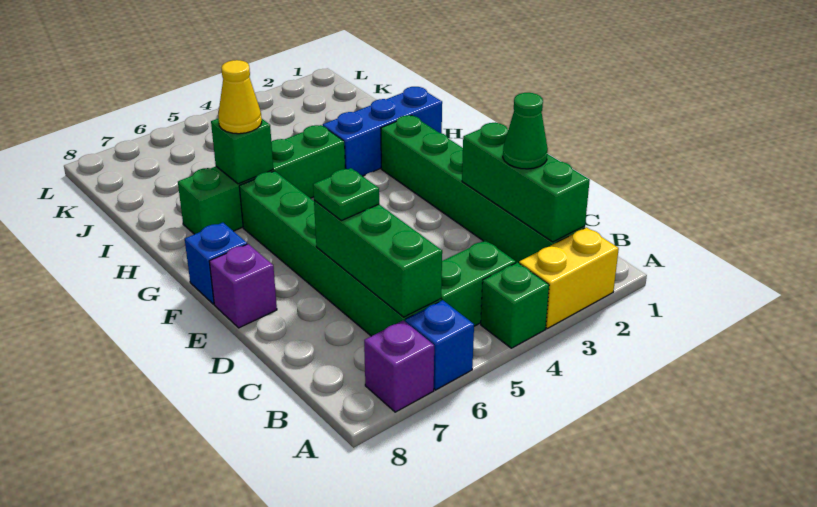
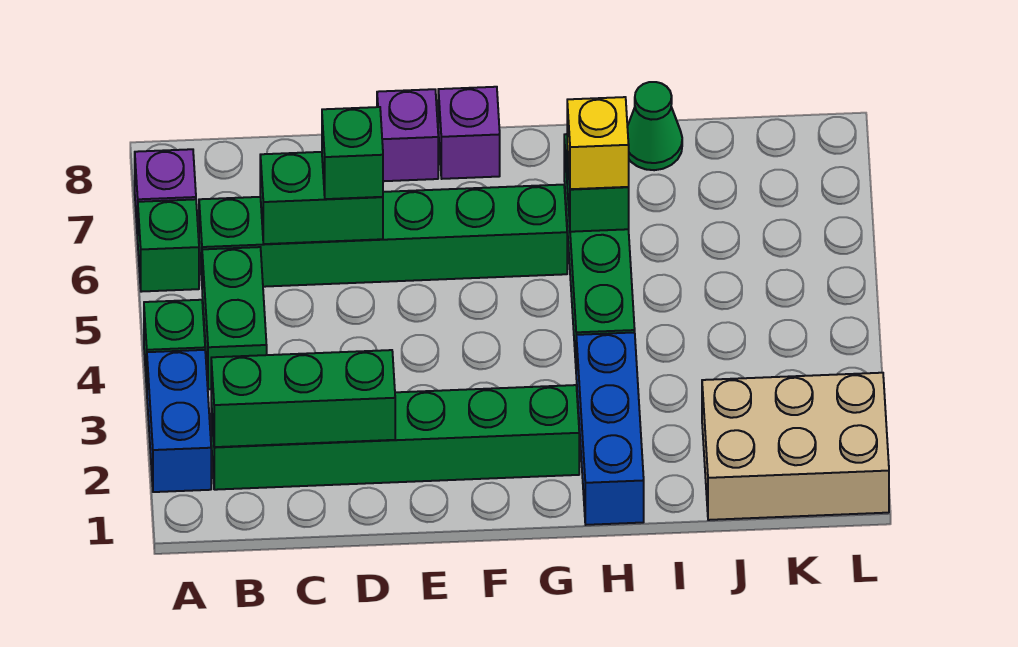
yellow brick A2:A3 level 1 -> blue brick A2:A3 level 1
blue brick A6 level 1 -> green brick A6 level 1
green brick B6:D6 level 2 -> green brick C6:D6 level 2
green cone C2 level 3 -> green cone I8 level 1
green plate D6 level 3 -> green brick D6 level 3
blue brick F8 level 1 -> purple brick F8 level 1
yellow cone H6 level 3 -> yellow brick H6 level 3
none -> tan brick J1:L2 level 1

